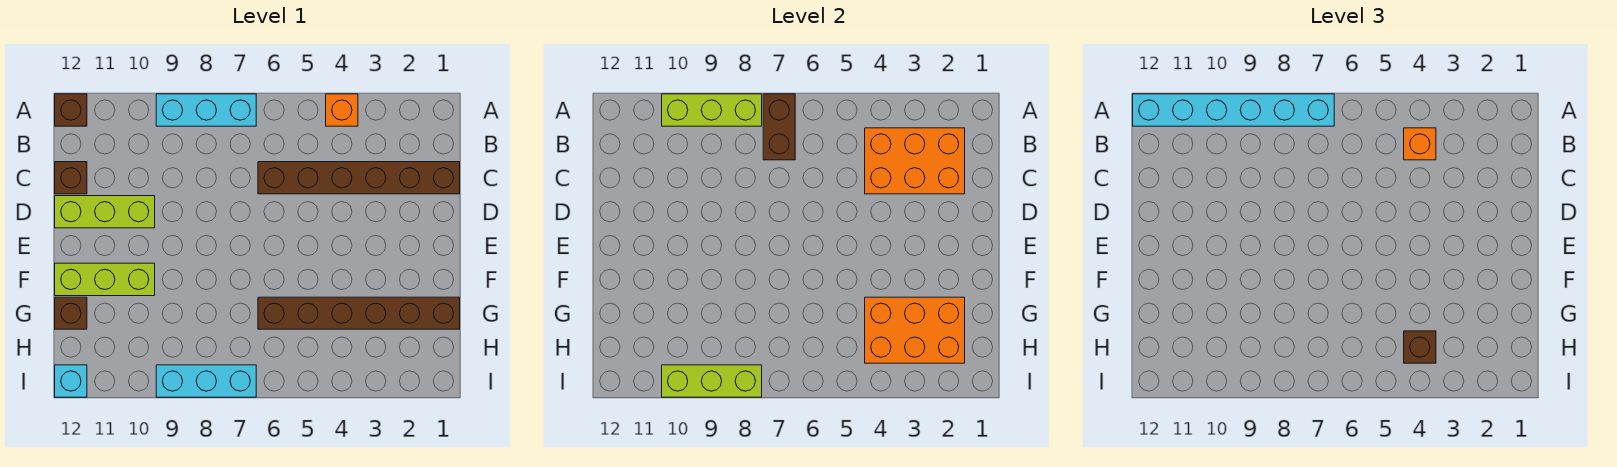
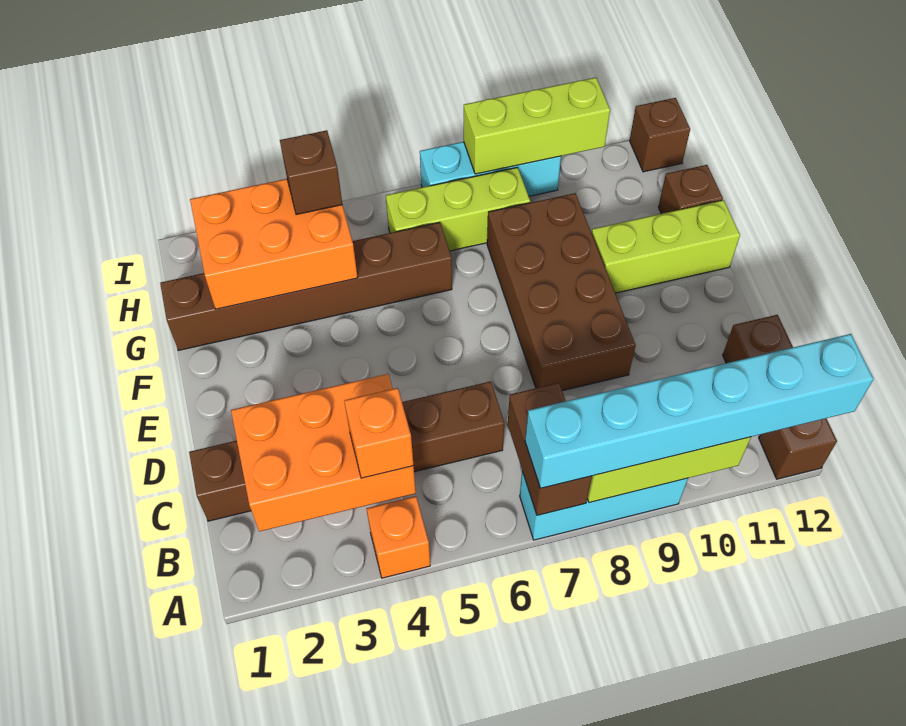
none -> brown brick D8:G9 level 1
lime brick D10:D12 level 1 -> lime brick H6:H8 level 1
cyan brick I12 level 1 -> brown brick I12 level 1

